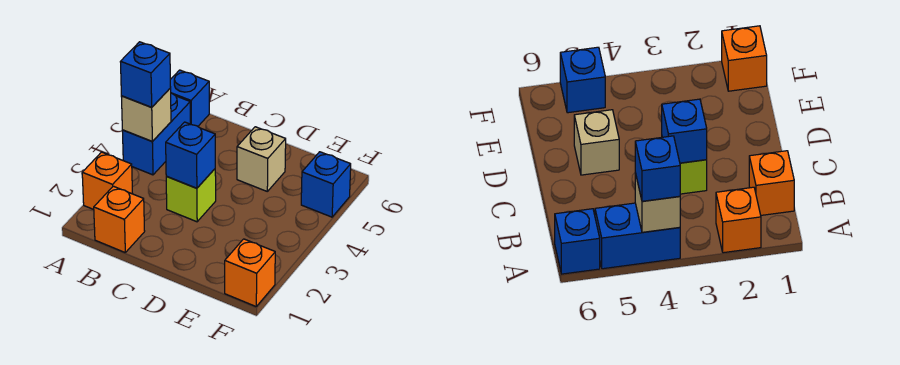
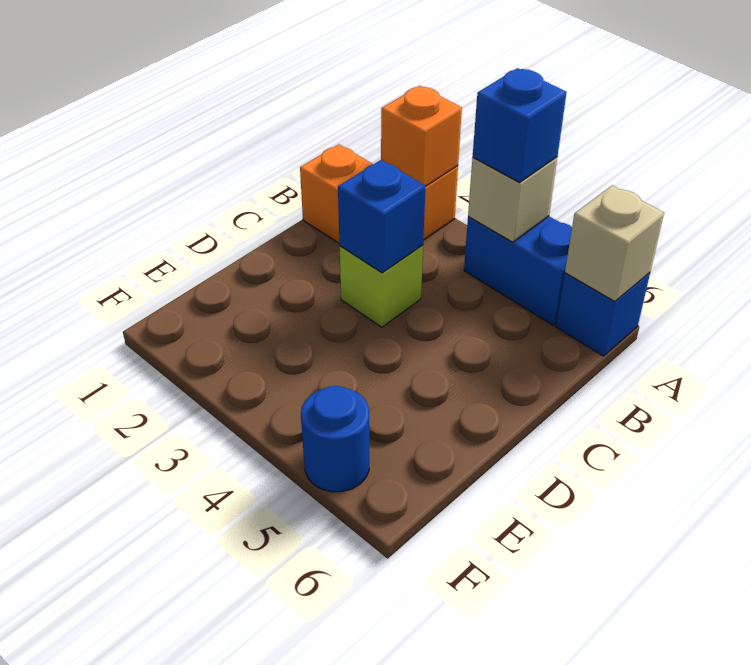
tan brick D5 level 1 -> tan brick A6 level 2
orange brick F1 level 1 -> orange brick A2 level 2
blue brick F5 level 1 -> blue round brick F5 level 1

